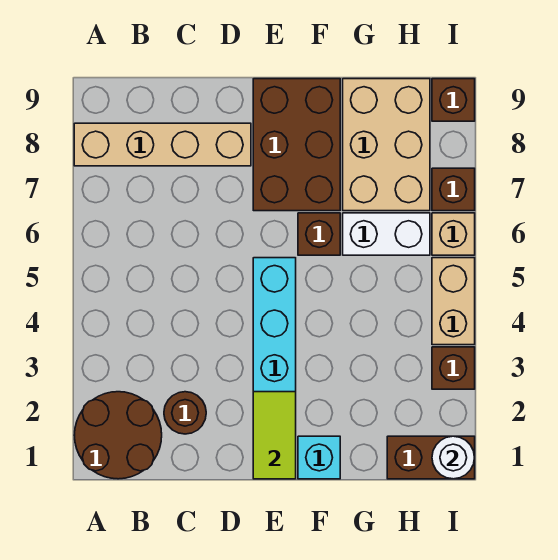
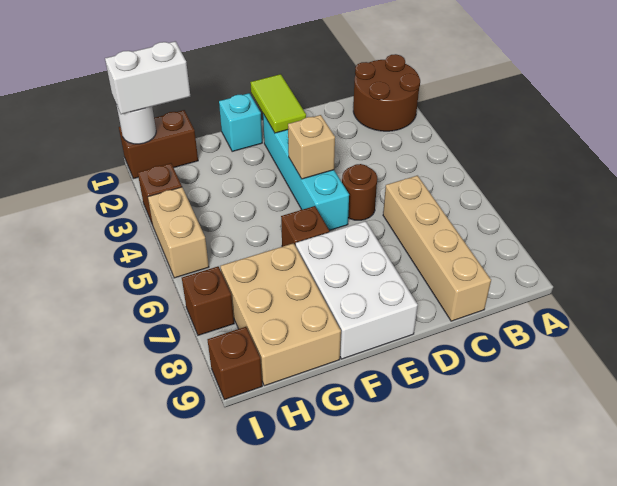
tan brick A8:D8 level 1 -> tan brick C6:C9 level 1
brown round brick C2 level 1 -> brown round brick D5 level 1
brown brick E7:F9 level 1 -> white brick E7:F9 level 1
white brick G6:H6 level 1 -> white brick H1:I1 level 3
tan brick I6 level 1 -> tan brick E4 level 2

